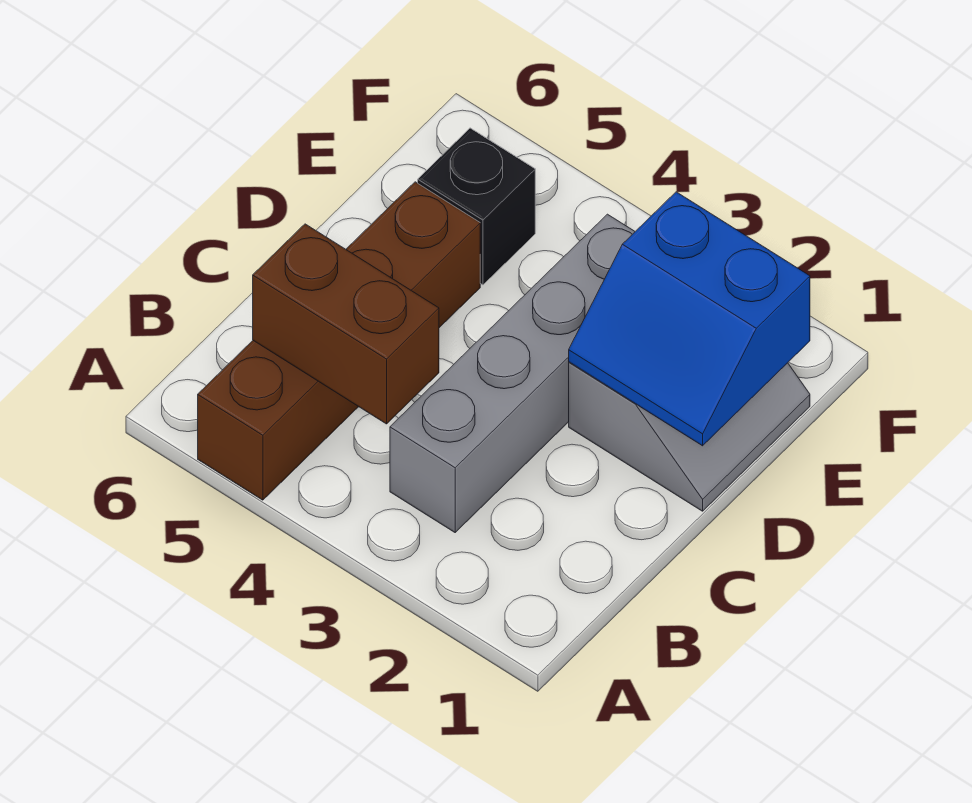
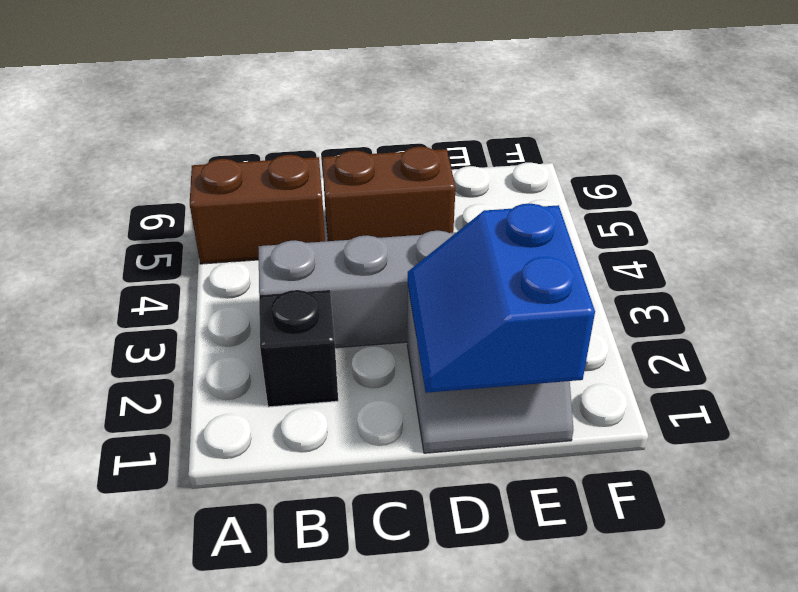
brown brick B4:B5 level 2 -> none
black brick E5 level 1 -> black brick B2 level 1

